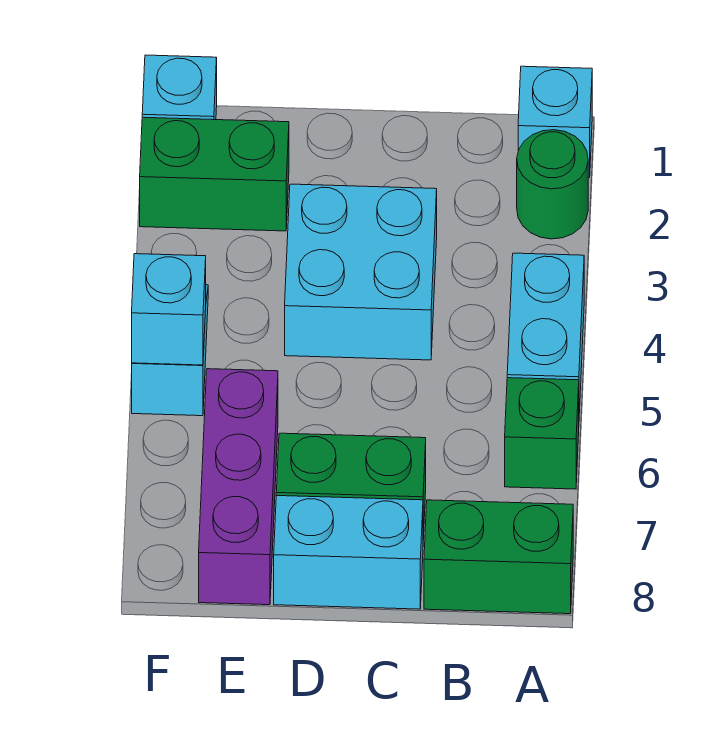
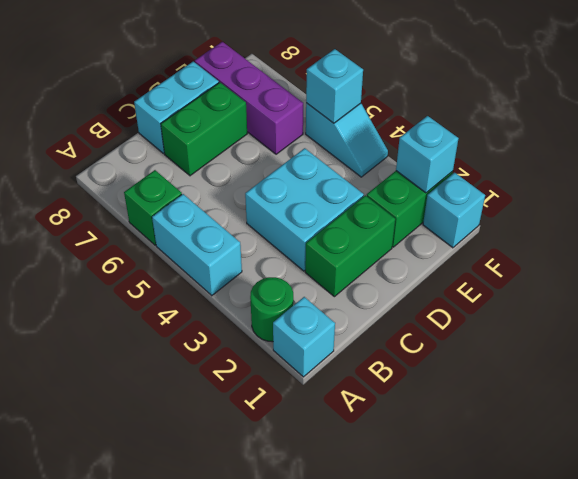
green brick A8:B8 level 1 -> green brick C2:D2 level 1
none -> cyan brick F2 level 2

